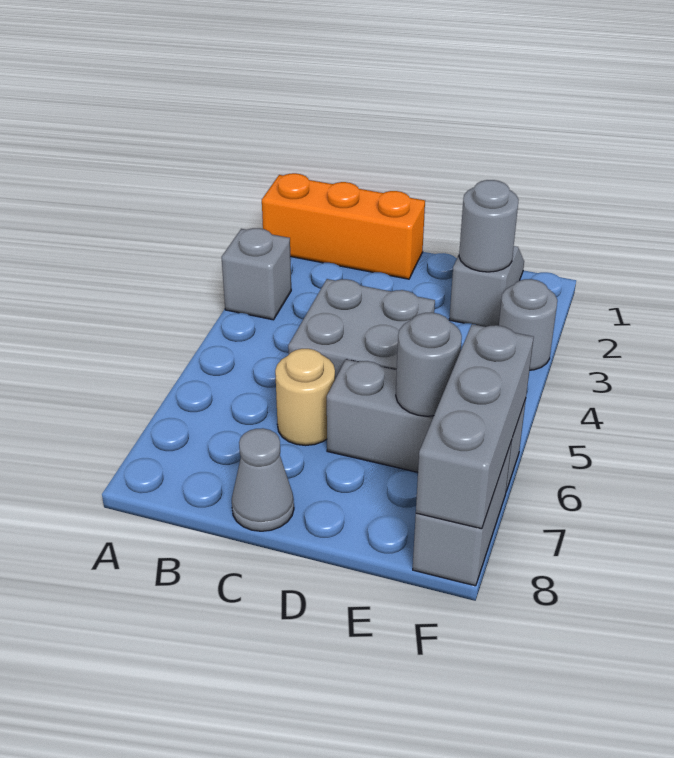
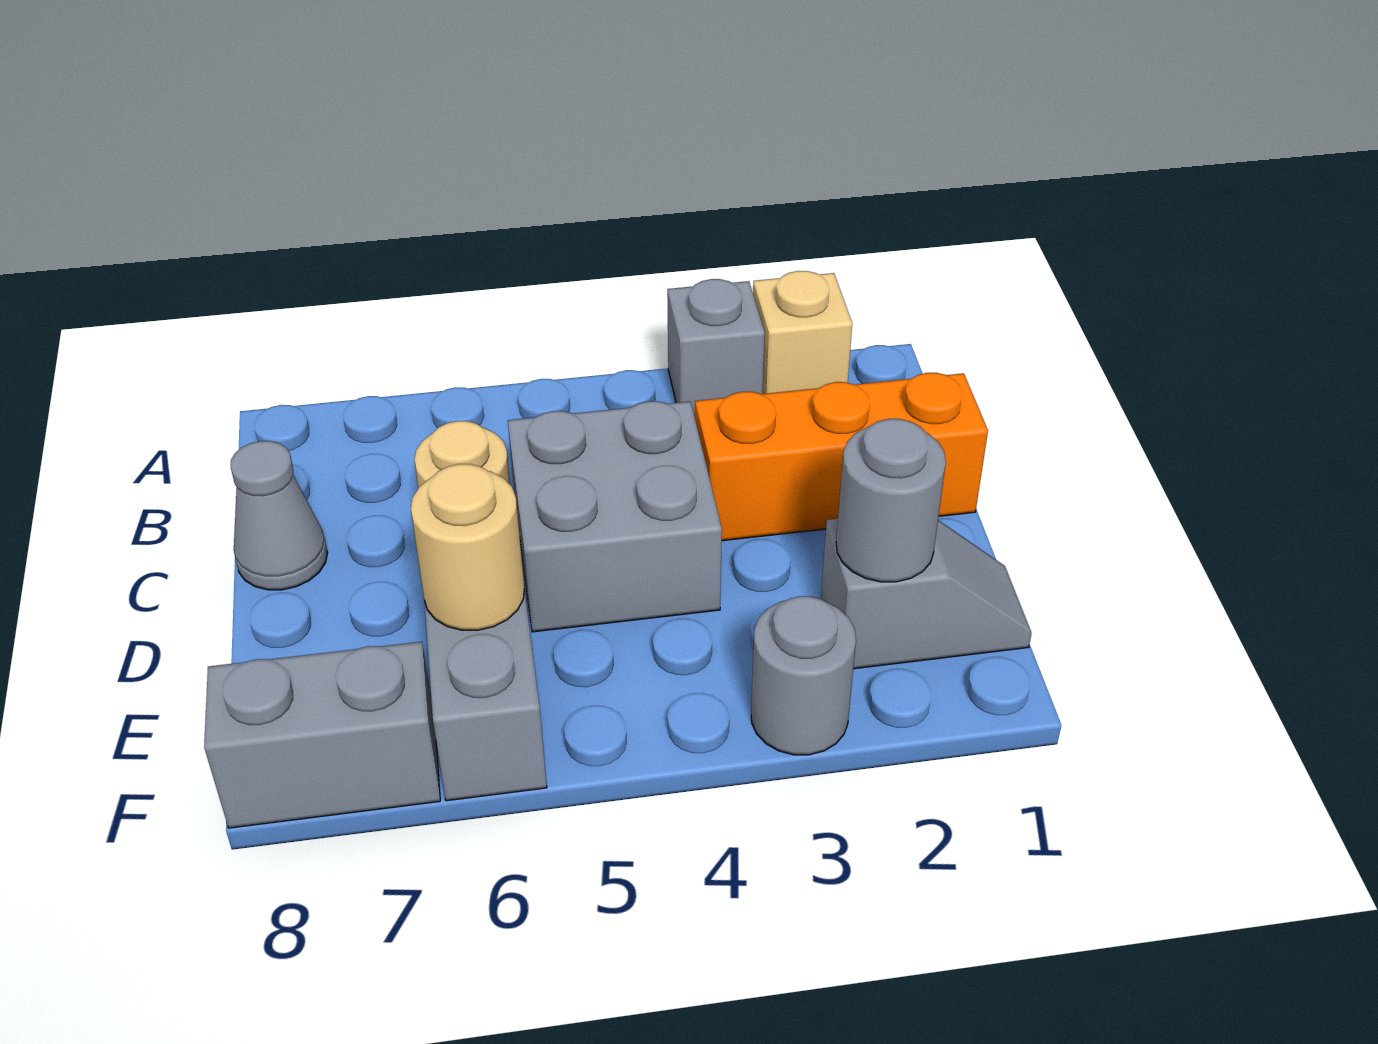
orange brick A1:C1 level 1 -> orange brick C1:C3 level 1
none -> tan brick A2 level 1
grey round brick E6 level 2 -> tan round brick E6 level 2
grey brick F6:F8 level 2 -> none

